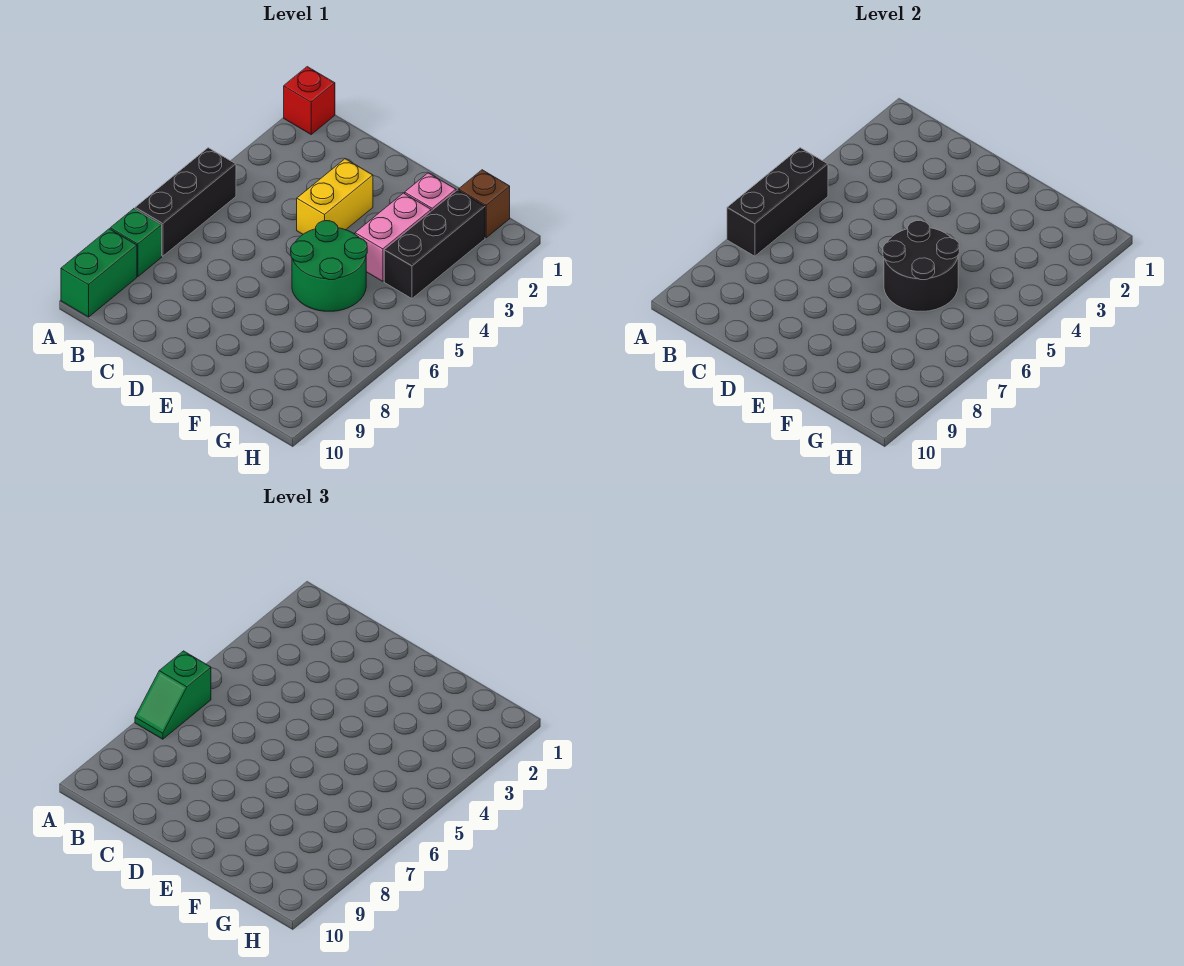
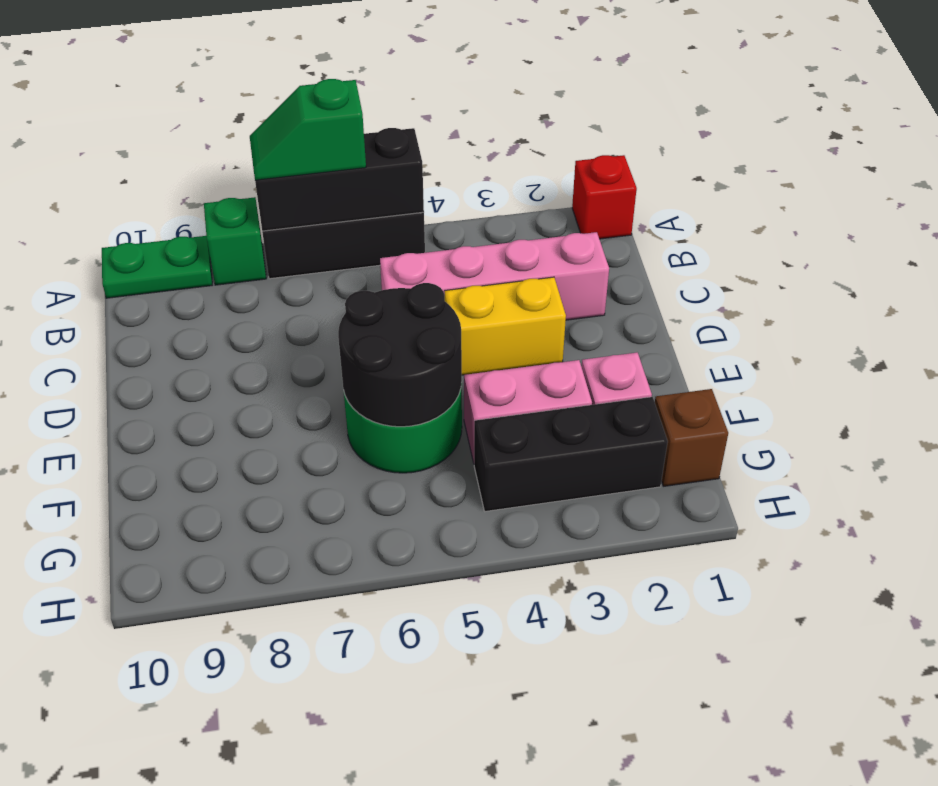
green brick A9:A10 level 1 -> green plate A9:A10 level 1
none -> pink brick C2:C5 level 1

